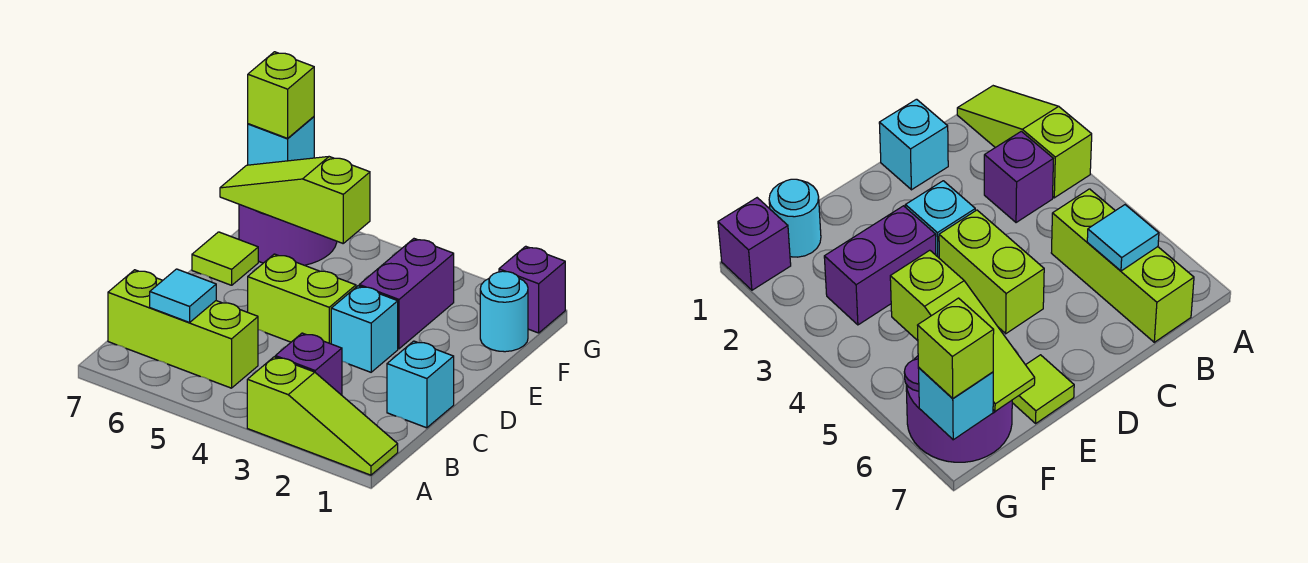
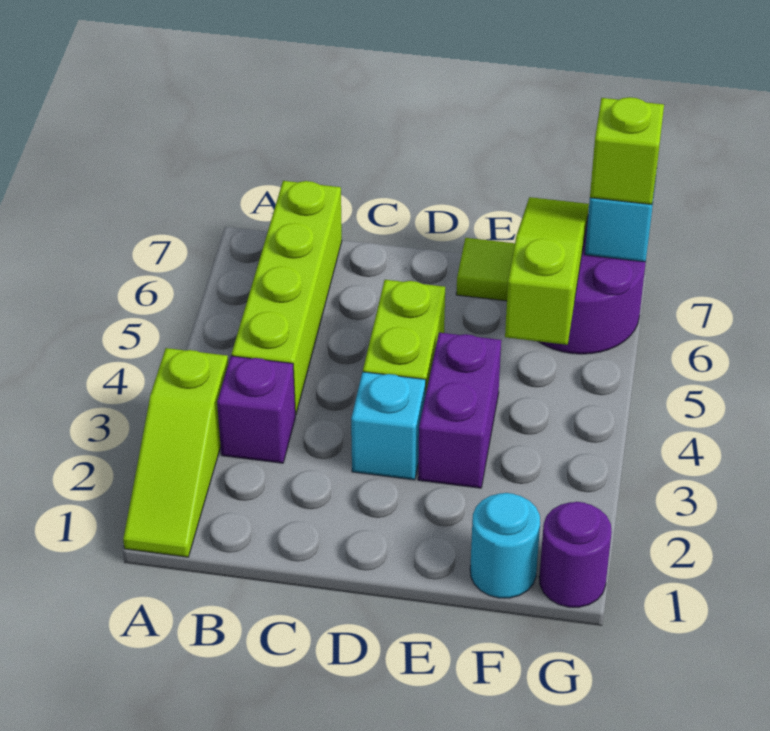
lime brick B5:B7 level 1 -> lime brick B4:B7 level 1
cyan tile B6 level 2 -> none
cyan brick C1 level 1 -> none
purple brick E3:F3 level 1 -> purple brick E3:E4 level 1
purple brick G1 level 1 -> purple round brick G1 level 1

